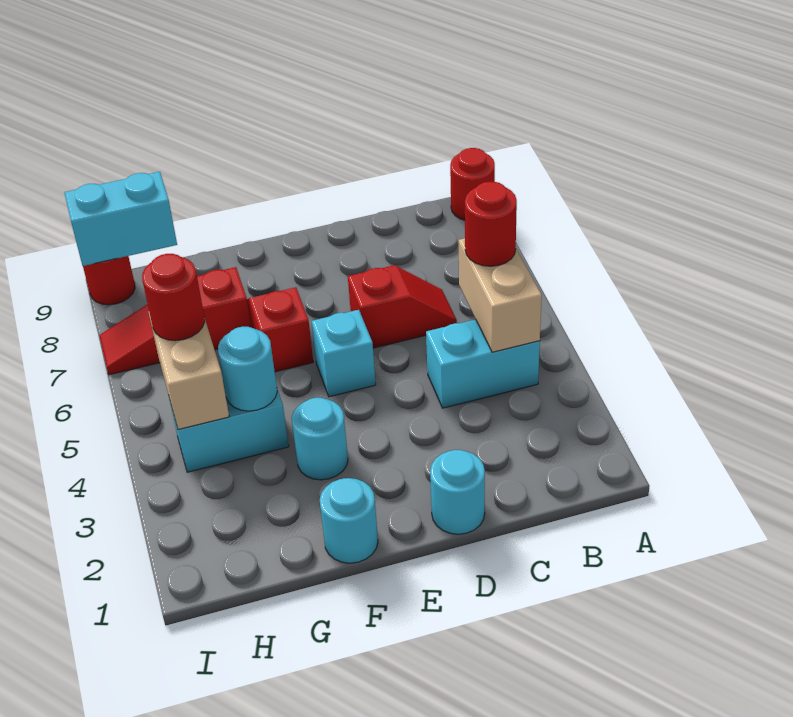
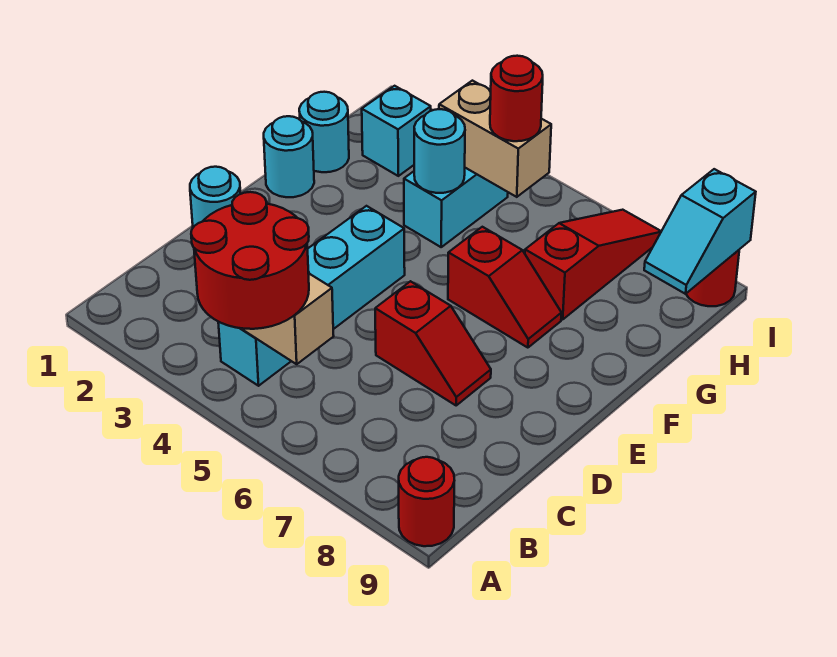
cyan brick B4:C4 level 1 -> cyan brick B4:E4 level 1
red round brick B5 level 3 -> red round brick A4:B5 level 3
red slope C6:D6 level 1 top D -> red slope D6:D7 level 1 top 6
cyan brick E5 level 1 -> cyan brick H2 level 1
cyan round brick F3 level 1 -> cyan round brick G1 level 1
cyan brick H9:I9 level 2 -> cyan slope H9:I9 level 2 top I

